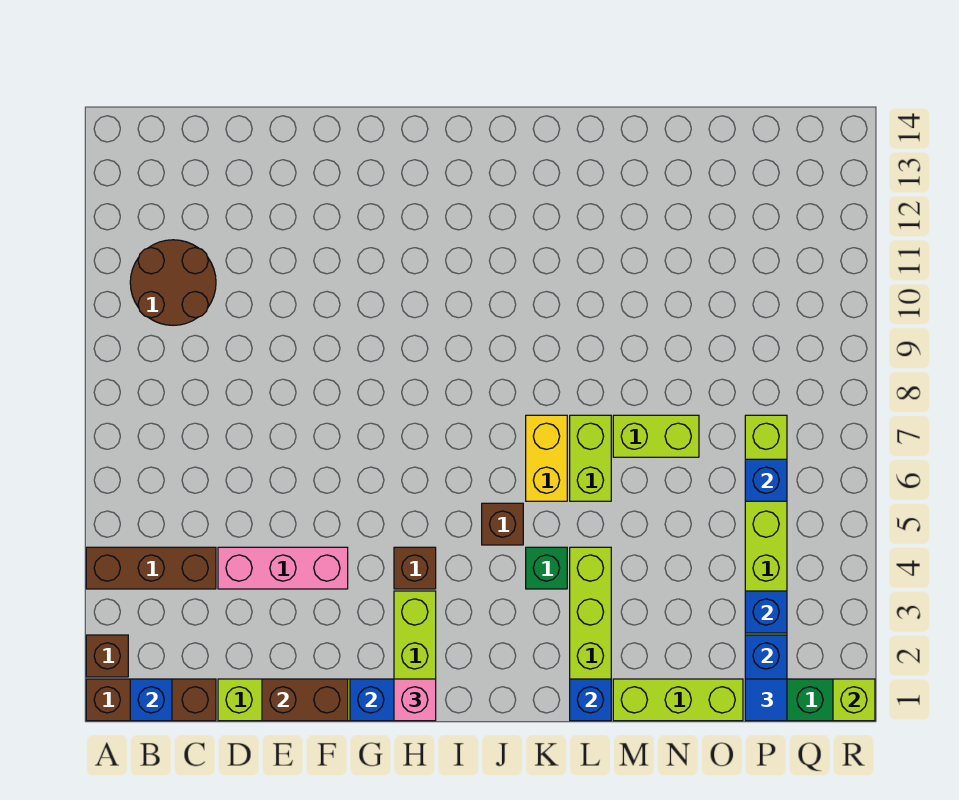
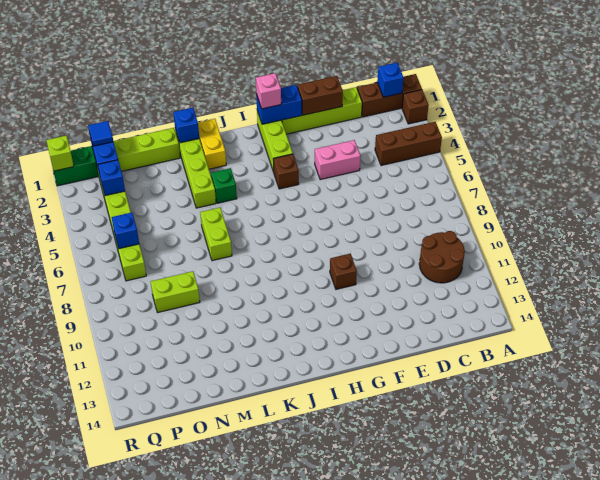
pink brick D4:F4 level 1 -> pink brick E4:F4 level 1
brown brick J5 level 1 -> brown brick G10 level 1
yellow brick K6:K7 level 1 -> yellow brick K1:K2 level 1
lime brick M7:N7 level 1 -> lime brick N9:O9 level 1

